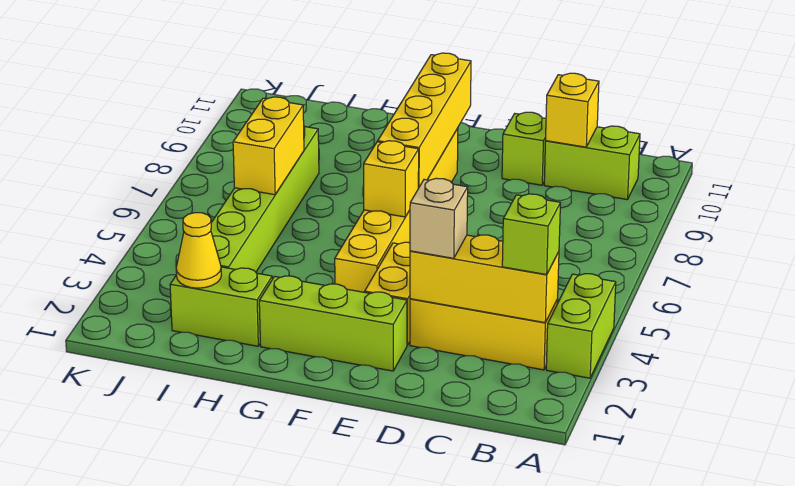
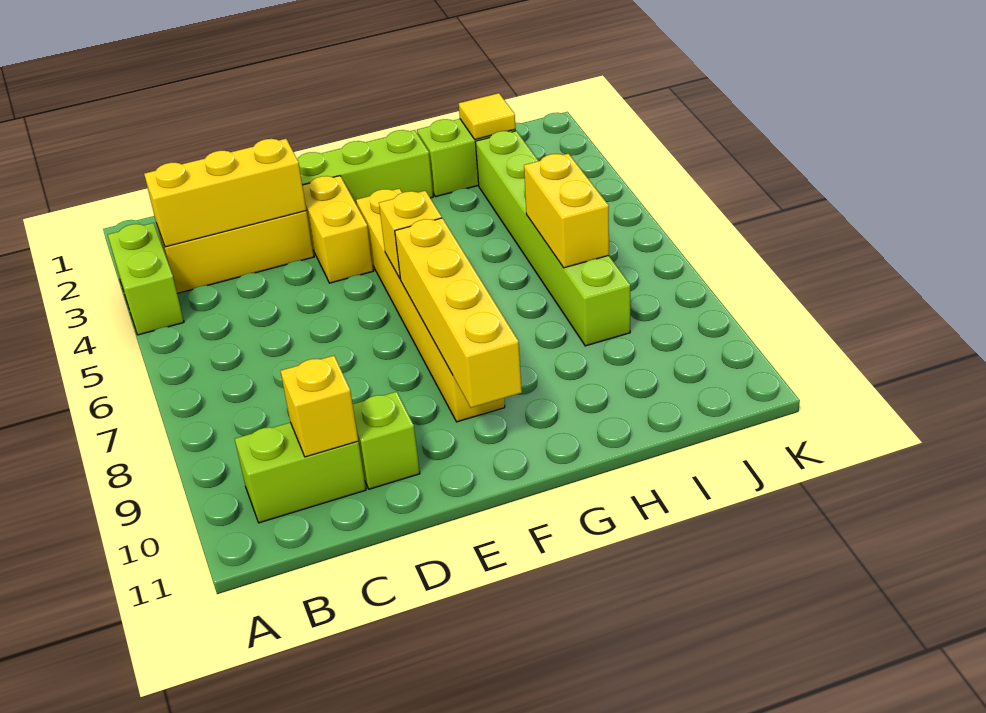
lime brick B3 level 3 -> none
tan brick D3 level 3 -> none
yellow cone I2 level 2 -> yellow tile I2 level 2

